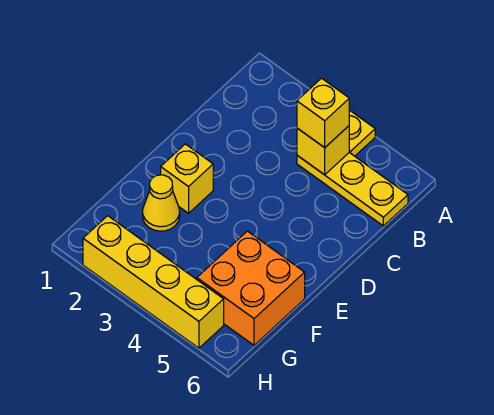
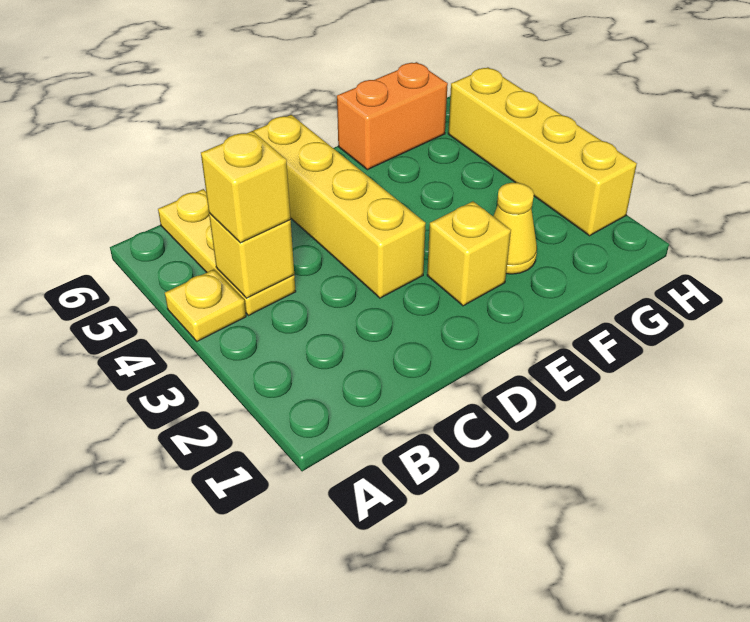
none -> yellow brick D3:D6 level 1
orange brick F5:G6 level 1 -> orange brick F6:G6 level 1

